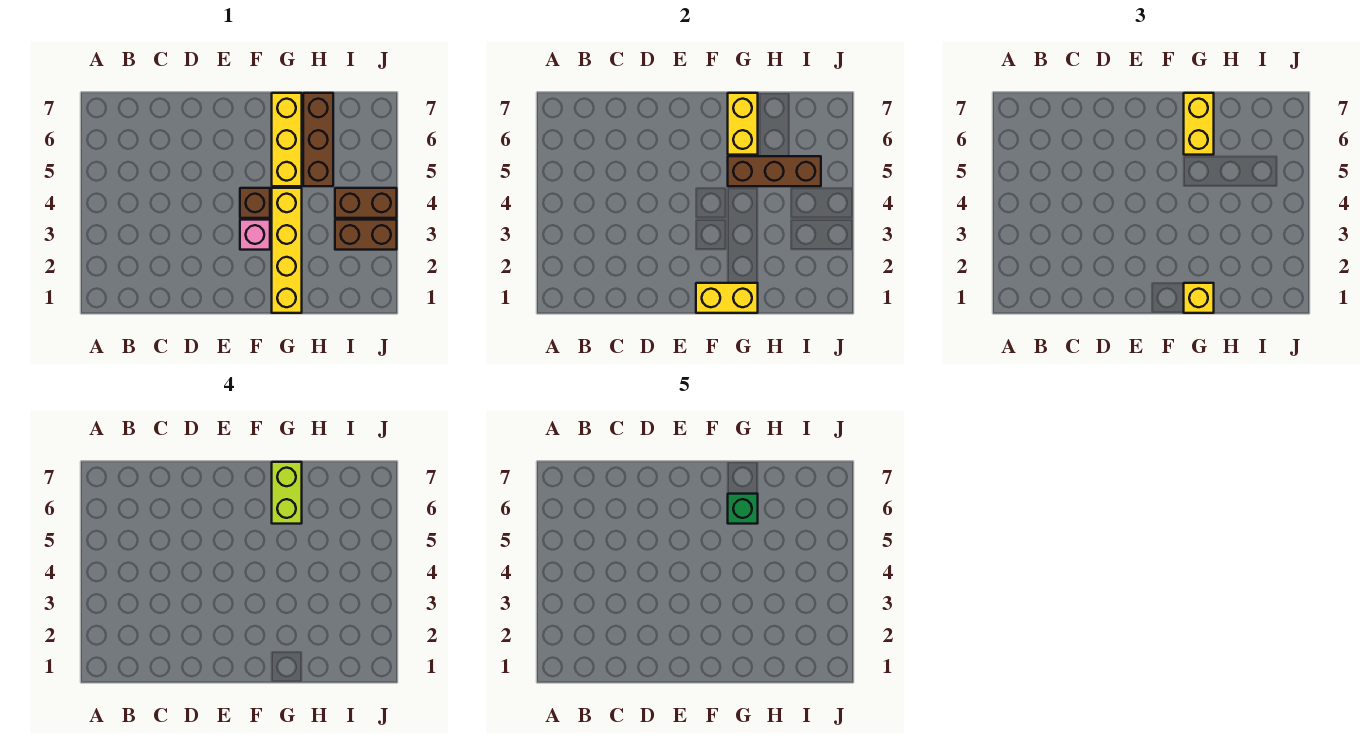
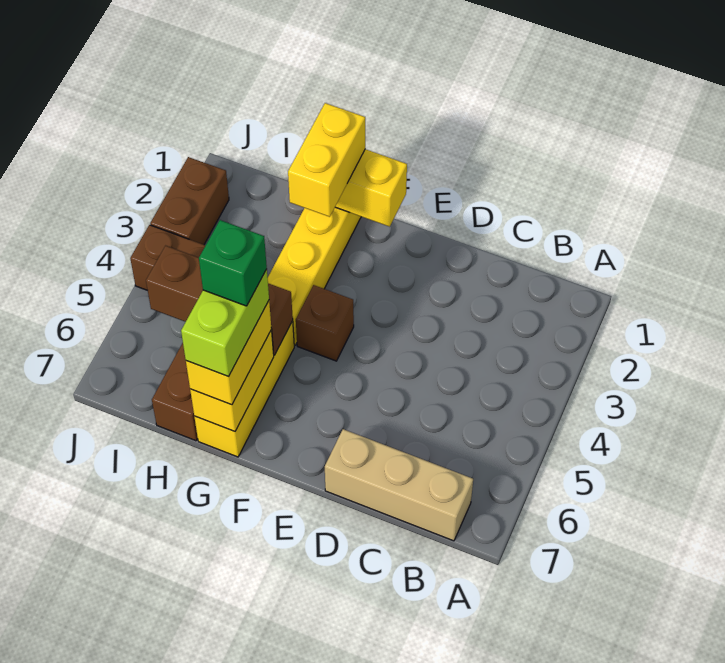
none -> tan brick B7:D7 level 1
pink brick F3 level 1 -> none
yellow brick G1 level 3 -> yellow brick G1:G2 level 3
brown brick I3:J3 level 1 -> brown brick J2:J3 level 1

